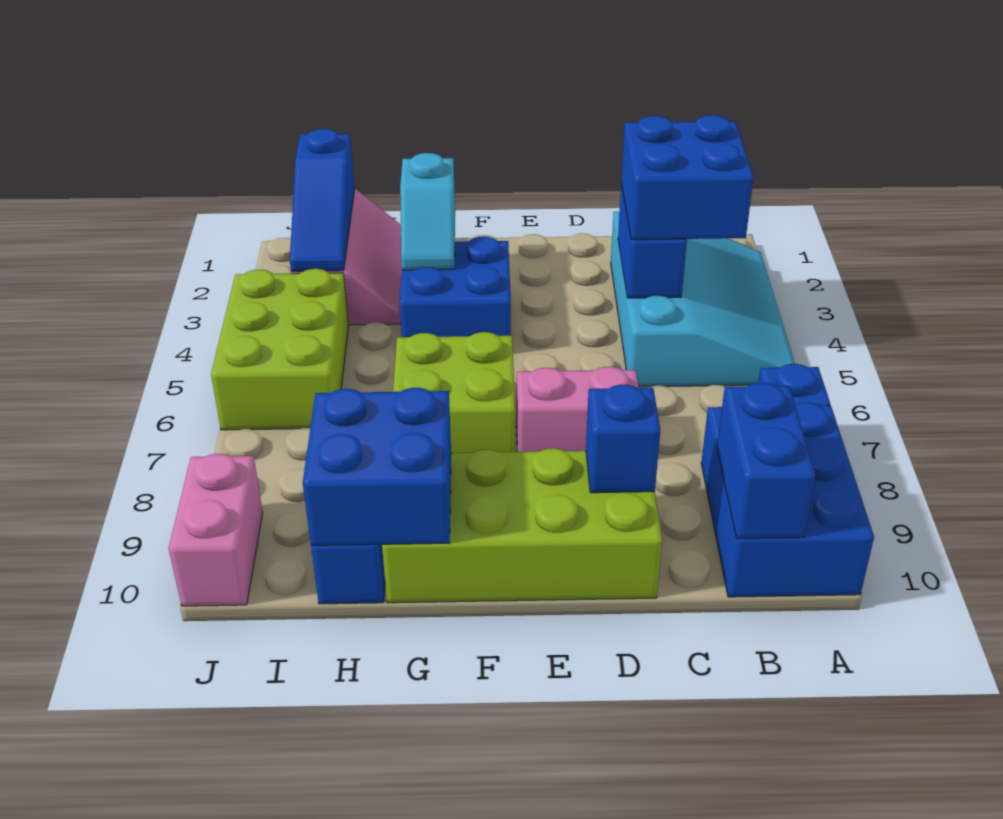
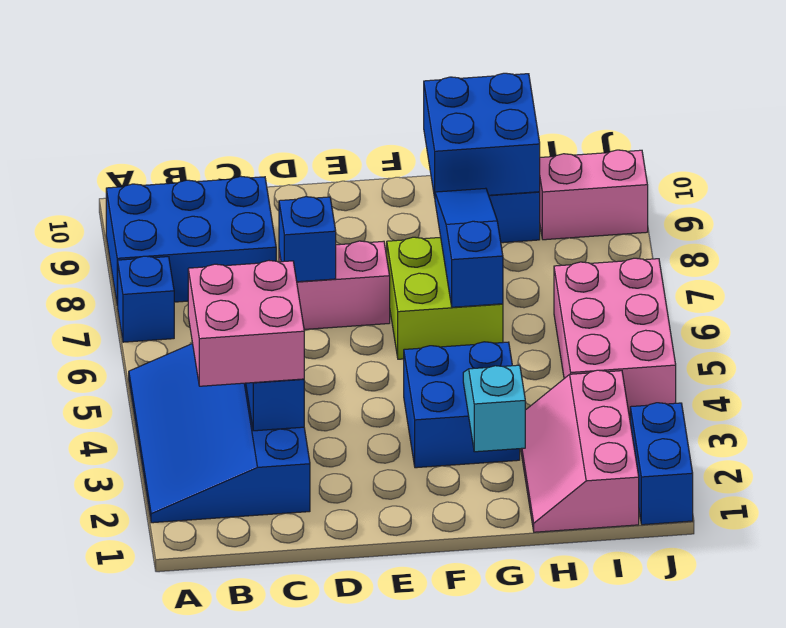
cyan slope A2:C5 level 1 top C -> blue slope A2:C5 level 1 top C
blue brick A8:B10 level 1 -> blue brick A8:C9 level 1
blue brick B3:C4 level 3 -> pink brick B3:C4 level 3
blue brick B9:B10 level 2 -> blue brick J1:J2 level 1
lime brick D9:G10 level 1 -> none
blue brick D9 level 2 -> blue brick D7 level 2
blue slope I1:I3 level 2 top 1 -> blue slope G6:G8 level 2 top 6
lime brick I4:J6 level 1 -> pink brick I4:J6 level 1
pink brick J9:J10 level 1 -> pink brick I9:J9 level 1

